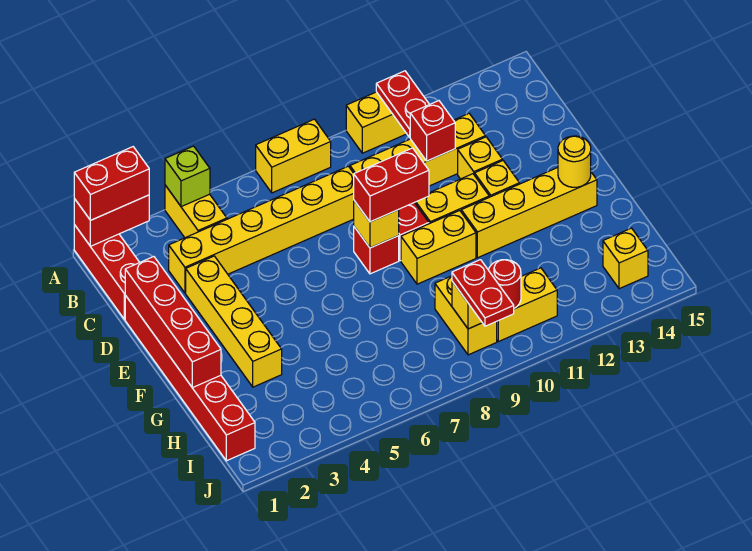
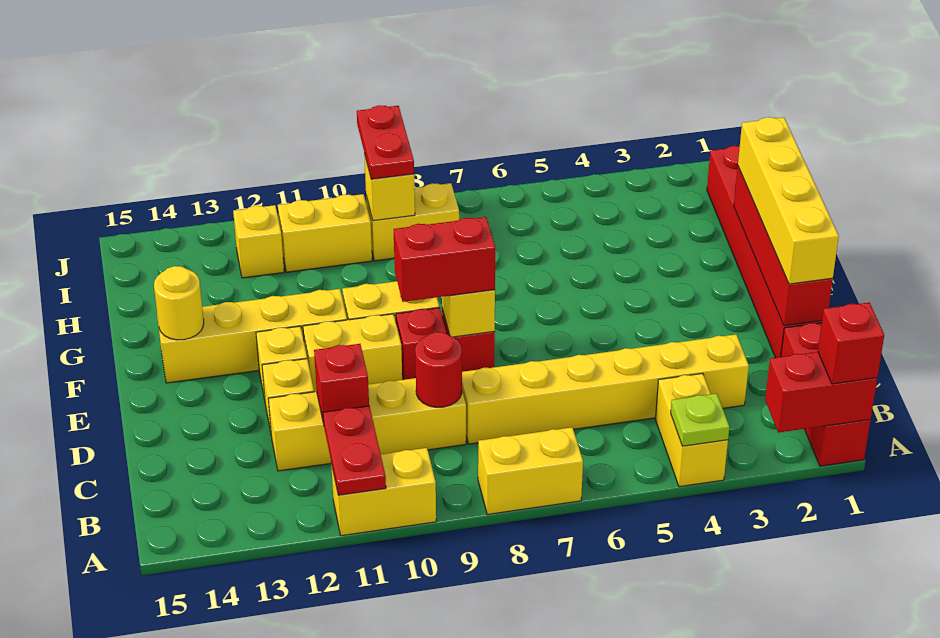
red brick A1:A2 level 3 -> red brick A1 level 3
lime brick A4 level 2 -> lime plate A4 level 2
yellow brick D3:G3 level 1 -> yellow brick D1:G1 level 3
yellow brick H9:I9 level 1 -> yellow brick I8:I9 level 1
red round brick I10 level 2 -> red round brick C9 level 2
yellow brick I14 level 1 -> yellow brick I12 level 1

